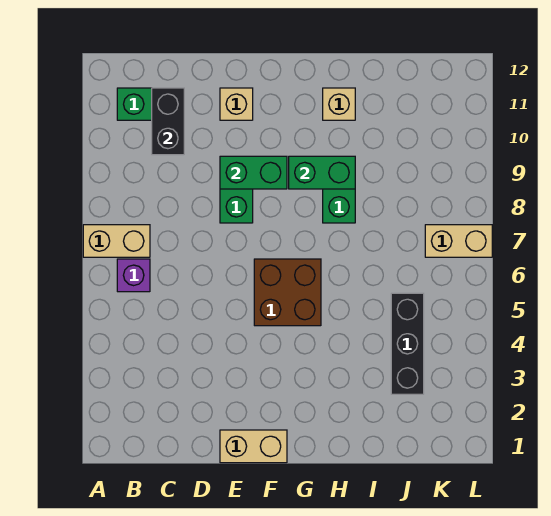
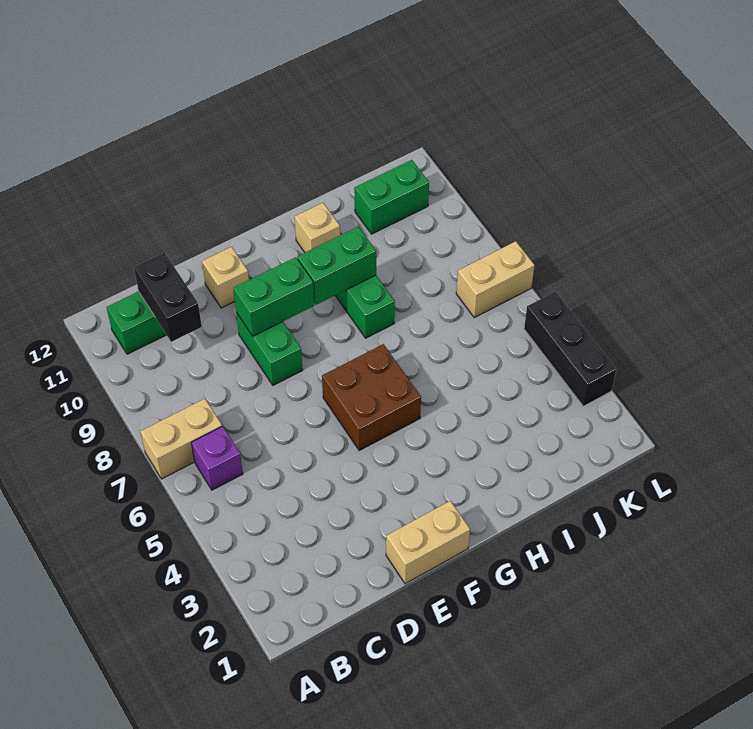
black brick J3:J5 level 1 -> black brick L3:L5 level 1
none -> green brick J11:K11 level 1

